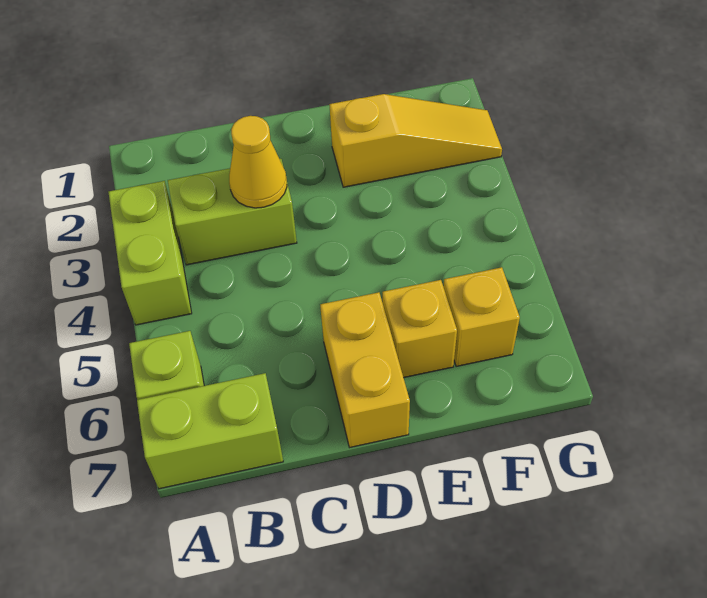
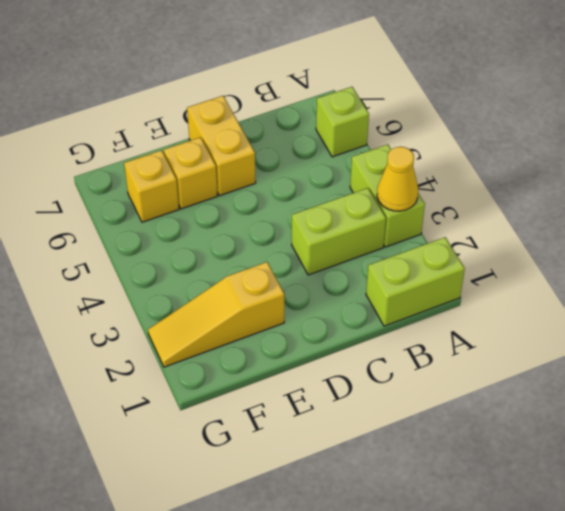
lime brick A7:B7 level 1 -> lime brick A1:B1 level 1
yellow cone C3 level 2 -> yellow cone A3 level 2

